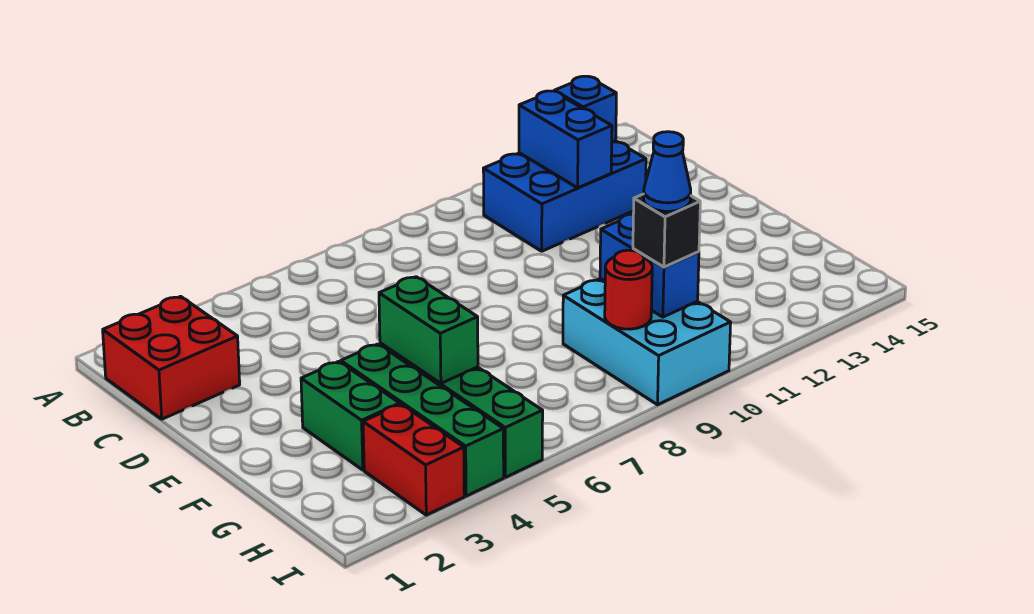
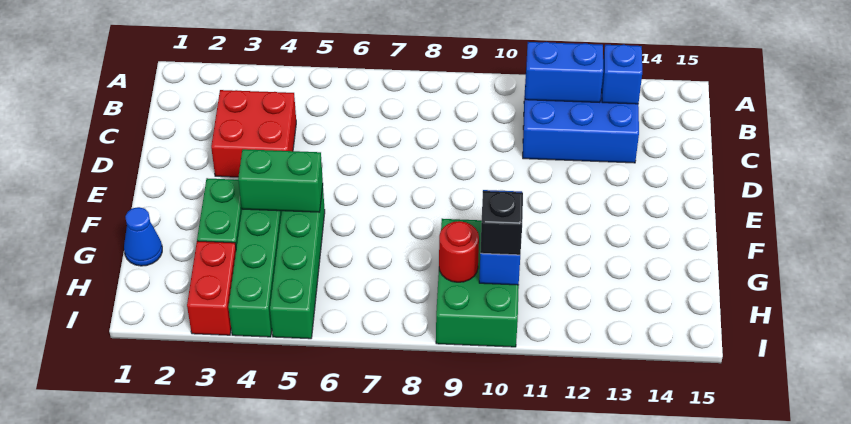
red brick B1:C2 level 1 -> red brick C3:D4 level 1
blue brick B12:C12 level 2 -> blue brick B11:B12 level 2
green brick F5:G5 level 2 -> green brick F4:F5 level 2
cyan brick G9:I10 level 1 -> green brick G9:I10 level 1
blue cone H10 level 4 -> blue cone G1 level 1

